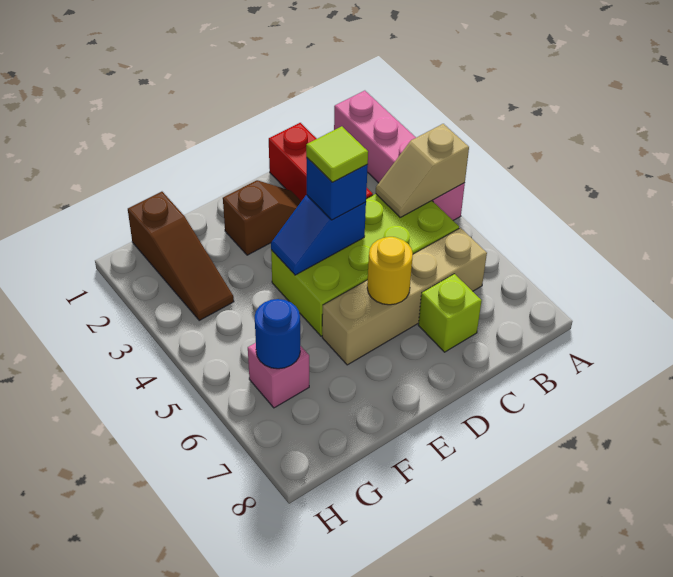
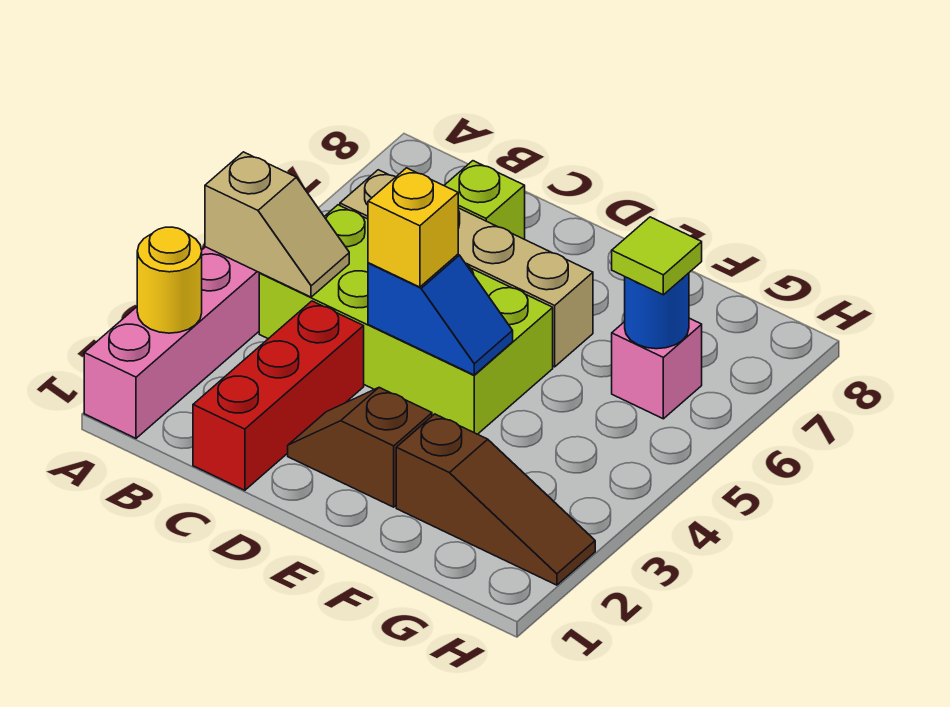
blue brick D4 level 3 -> yellow brick D4 level 3
lime tile D4 level 4 -> lime tile G6 level 3
yellow round brick D6 level 2 -> yellow round brick A2 level 2
brown slope G1:G3 level 1 top 1 -> brown slope F2:H2 level 1 top F

